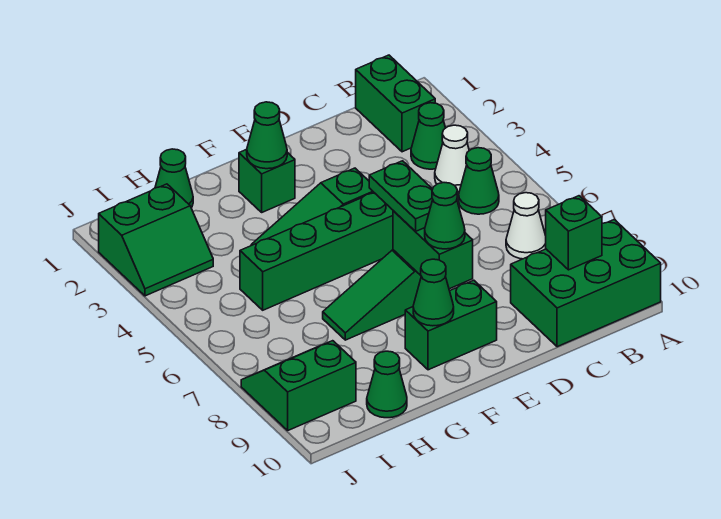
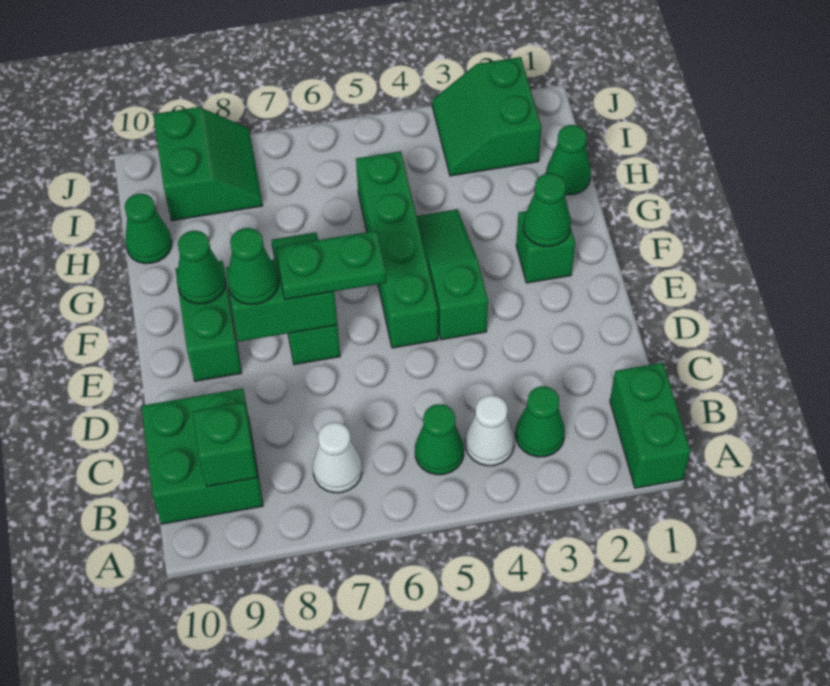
green brick A9:C10 level 1 -> green brick B9:C10 level 1
green brick B1:B2 level 1 -> green brick A1:B1 level 1

